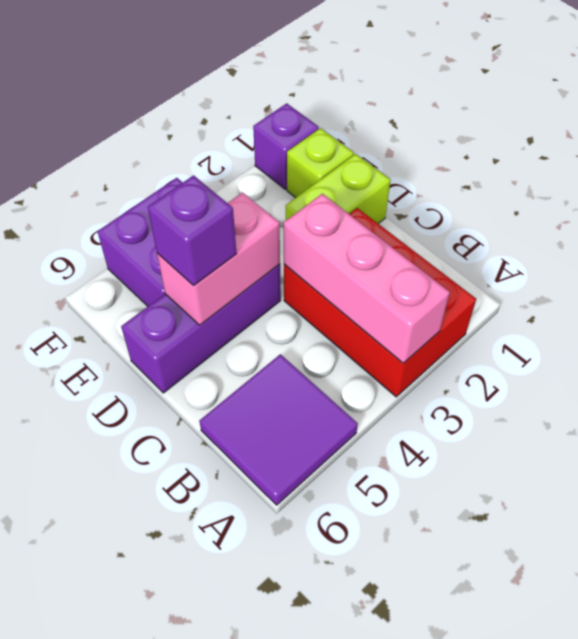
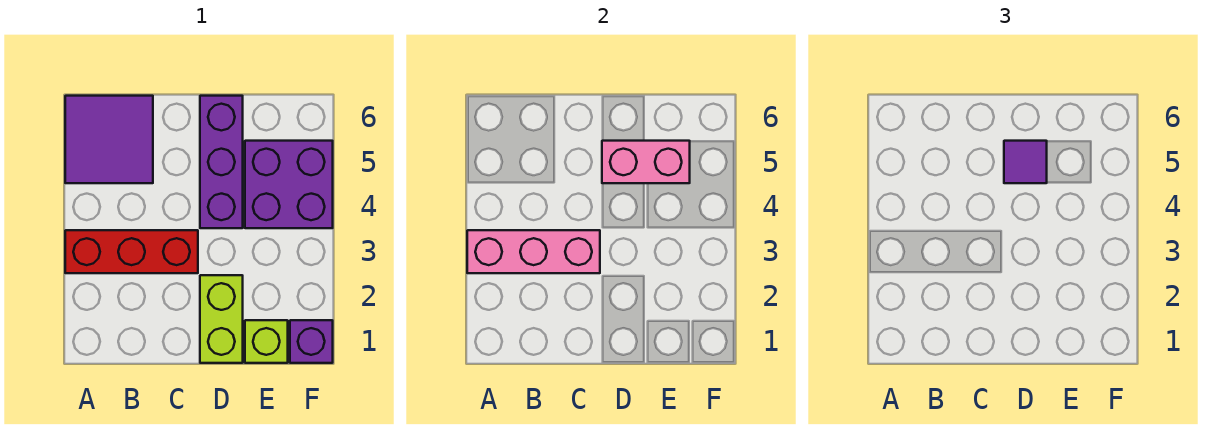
red brick A2:C3 level 1 -> red brick A3:C3 level 1
pink brick D4:D5 level 2 -> pink brick D5:E5 level 2
purple brick D5 level 3 -> purple tile D5 level 3

